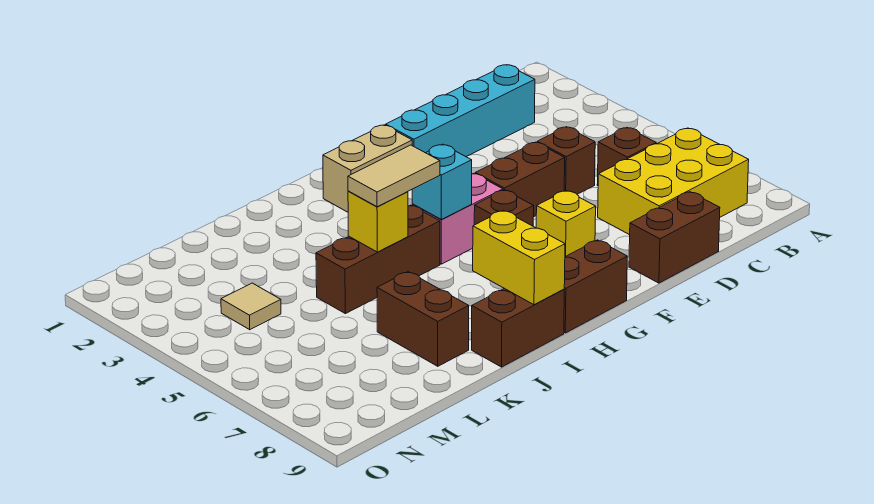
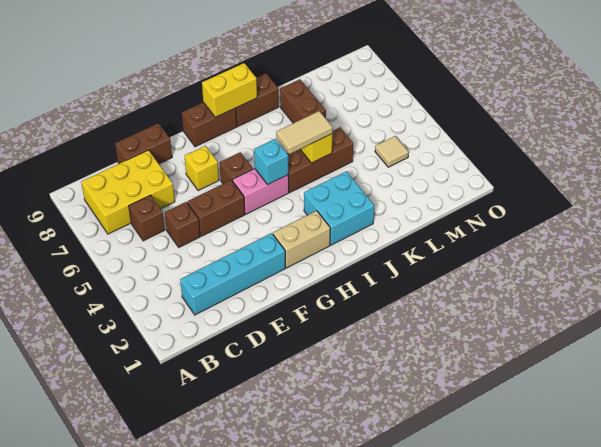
none -> cyan brick I2:J3 level 1
yellow brick I8:I9 level 2 -> yellow brick H9:I9 level 2

